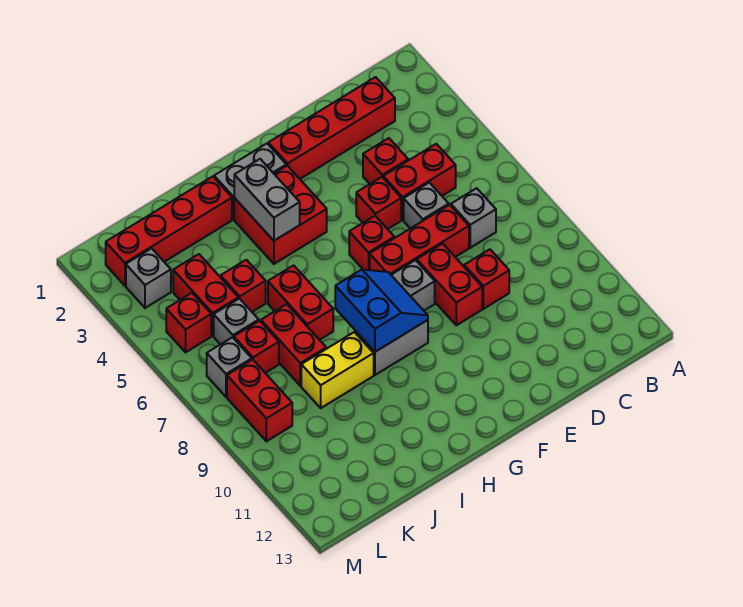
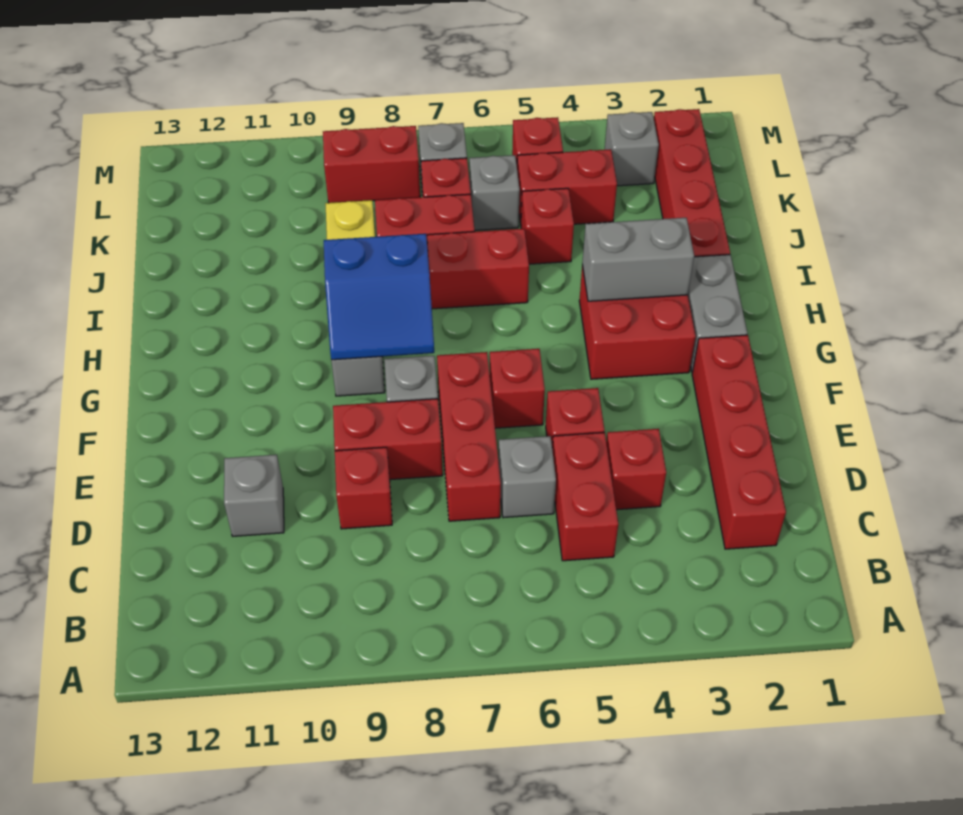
grey brick C7 level 1 -> grey brick D11 level 1

